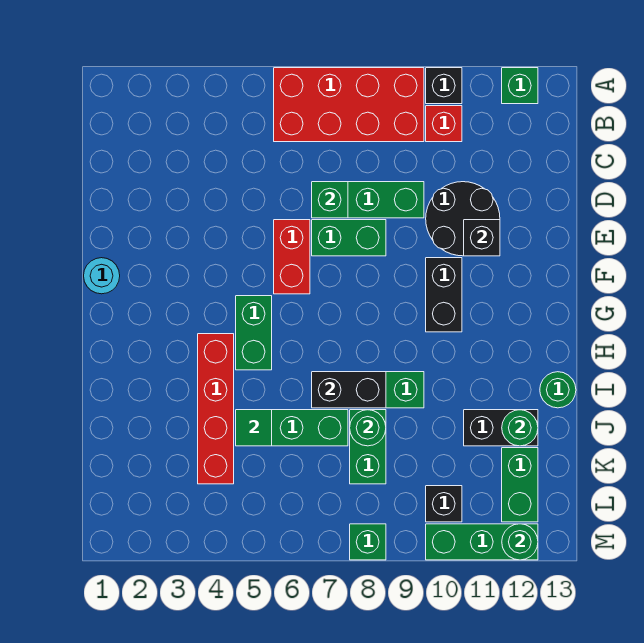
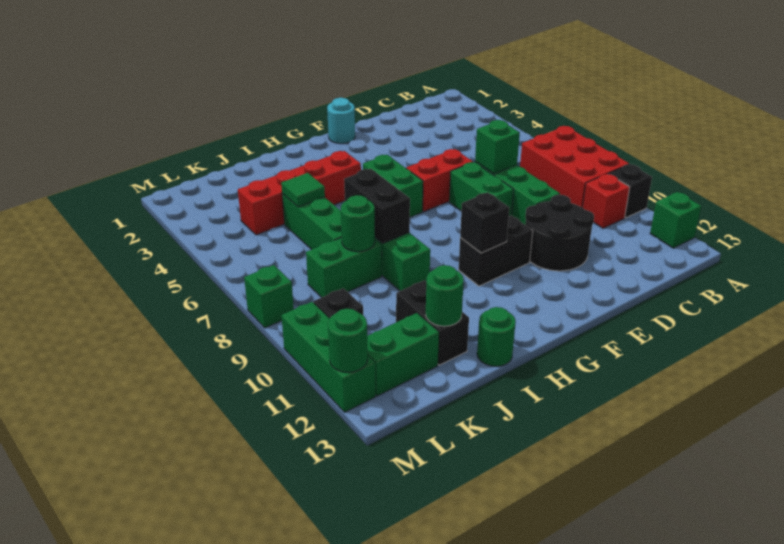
red brick A6:B9 level 1 -> red brick A7:B9 level 1
black brick E11 level 2 -> black brick G10 level 2
green brick G5:H5 level 1 -> green brick G5:G6 level 1

